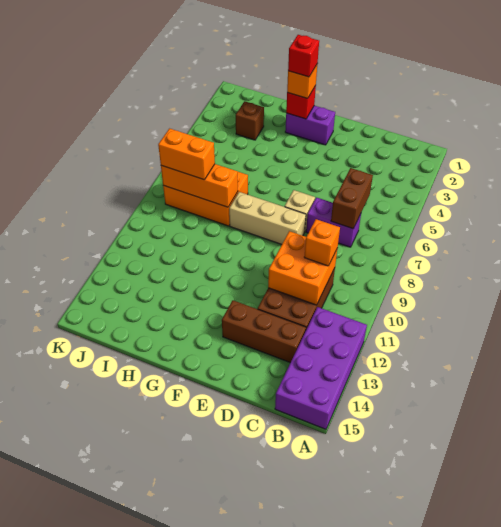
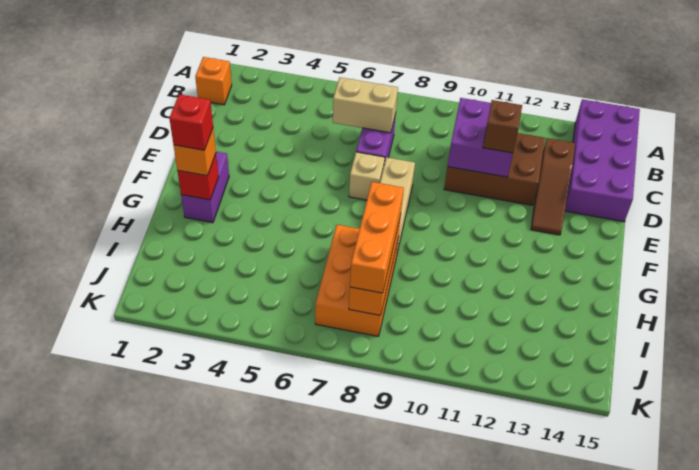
purple brick A12:B15 level 1 -> purple brick A14:D15 level 1
brown brick C6:C7 level 2 -> tan brick C6:C7 level 2
orange brick C10:D11 level 2 -> purple brick C10:D11 level 2
orange brick C10 level 3 -> orange brick B1 level 1
brown brick C13:E13 level 1 -> brown slope C13:E13 level 1 top C
brown brick I3 level 1 -> brown brick D11 level 3
orange brick I8:J8 level 3 -> orange brick H8:J8 level 3

